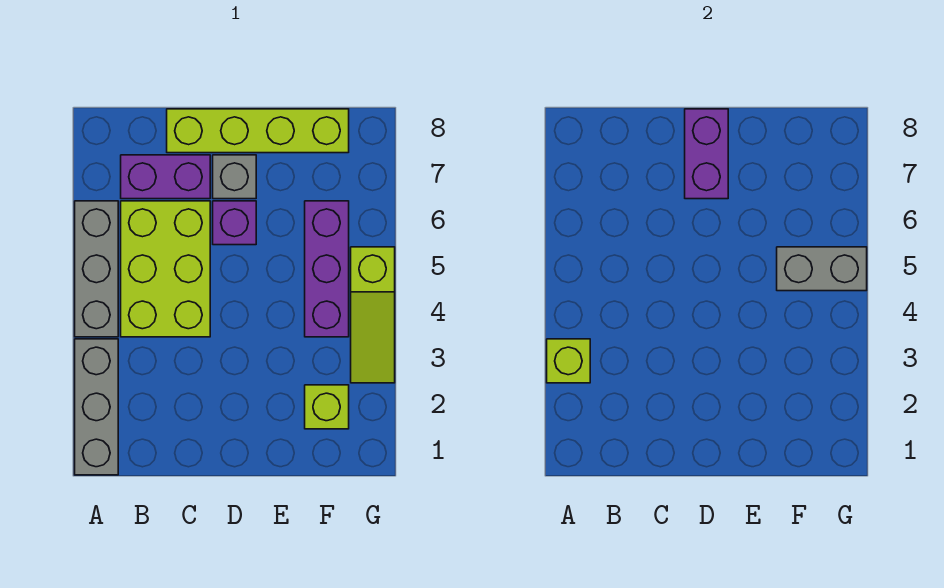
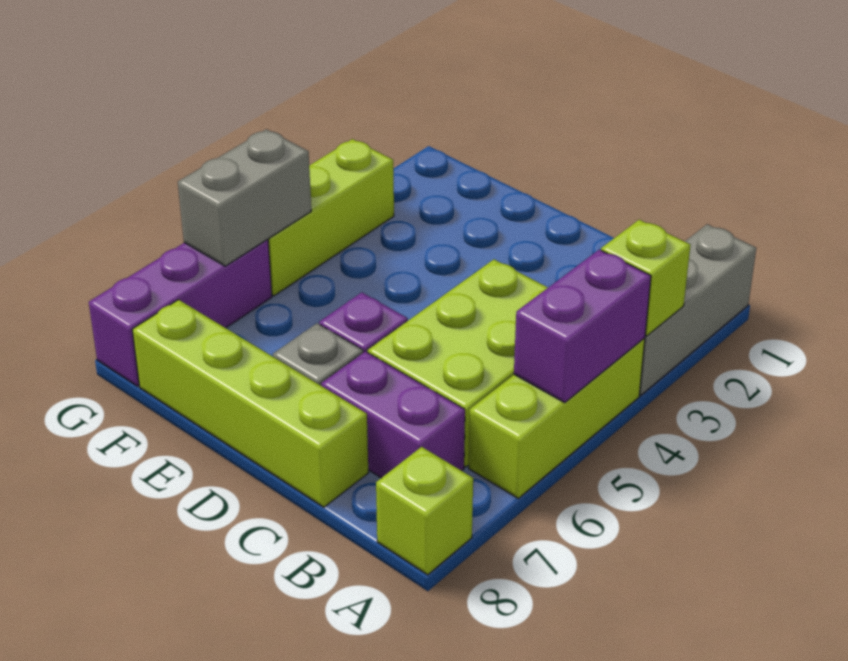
grey brick A4:A6 level 1 -> lime brick A4:A6 level 1
purple brick D7:D8 level 2 -> purple brick A4:A5 level 2
lime brick F2 level 1 -> lime brick A8 level 1
purple brick F4:F6 level 1 -> purple brick G6:G8 level 1
grey brick F5:G5 level 2 -> grey brick G5:G6 level 2
lime slope G3:G5 level 1 top 5 -> lime brick G3:G5 level 1

